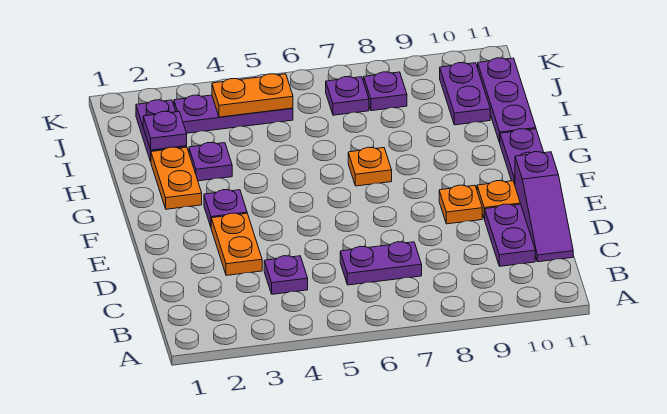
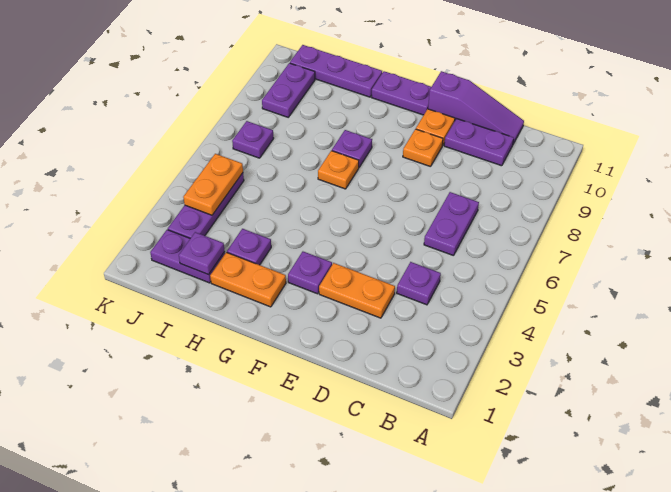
purple plate I10:J10 level 1 -> purple plate J9:J10 level 1
purple plate J8 level 1 -> purple plate G8 level 1

